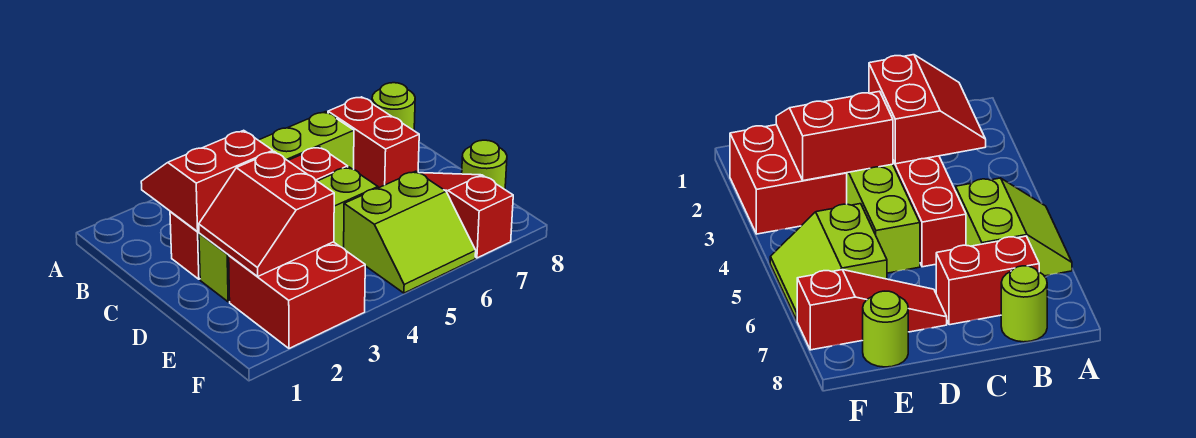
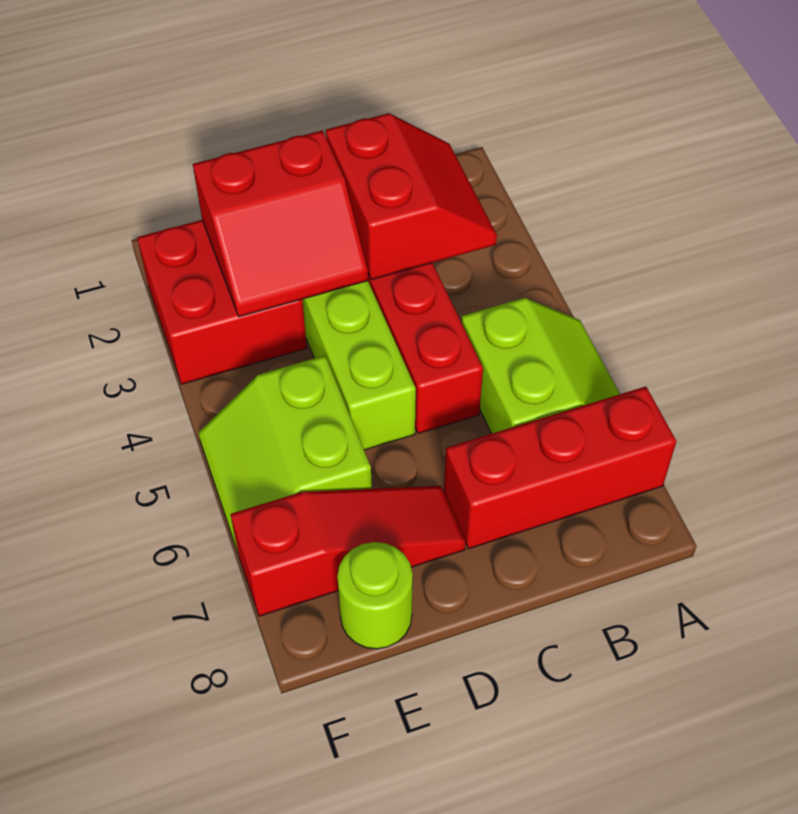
red brick B7:C7 level 1 -> red brick A7:C7 level 1
lime round brick B8 level 1 -> none
red slope D2:E3 level 2 top 3 -> red slope D2:E3 level 2 top 2

